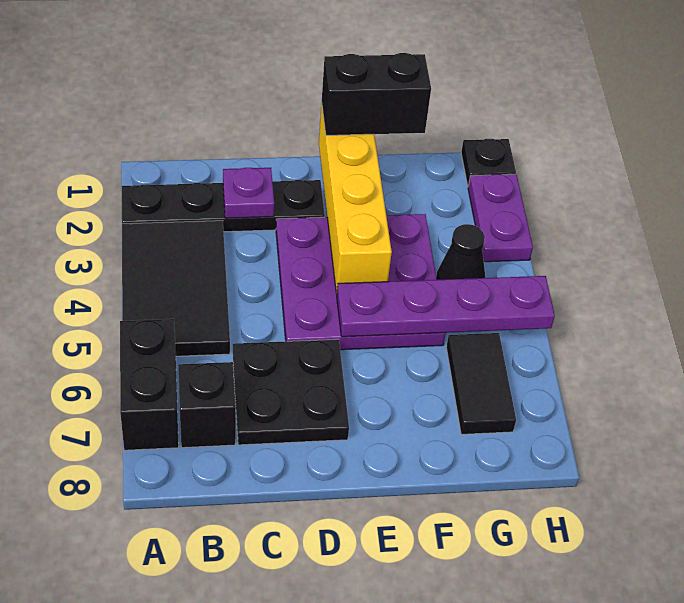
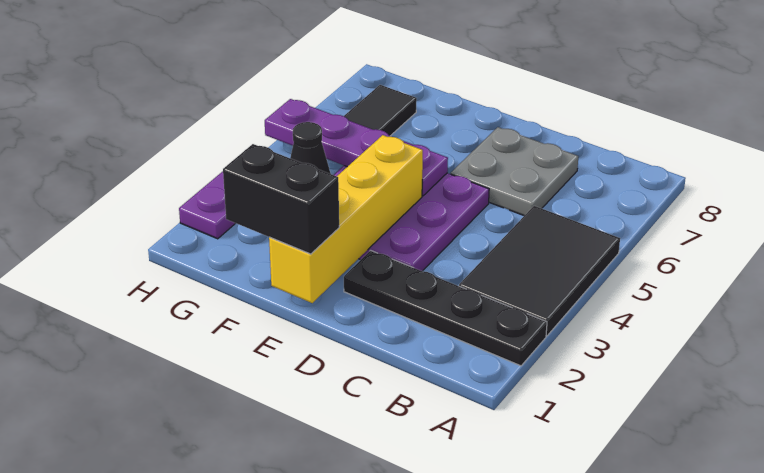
black brick A6:A7 level 1 -> none
black brick B7 level 1 -> none
purple plate C2 level 2 -> none
black plate C6:D7 level 1 -> grey plate C6:D7 level 1
black plate H1 level 1 -> none

